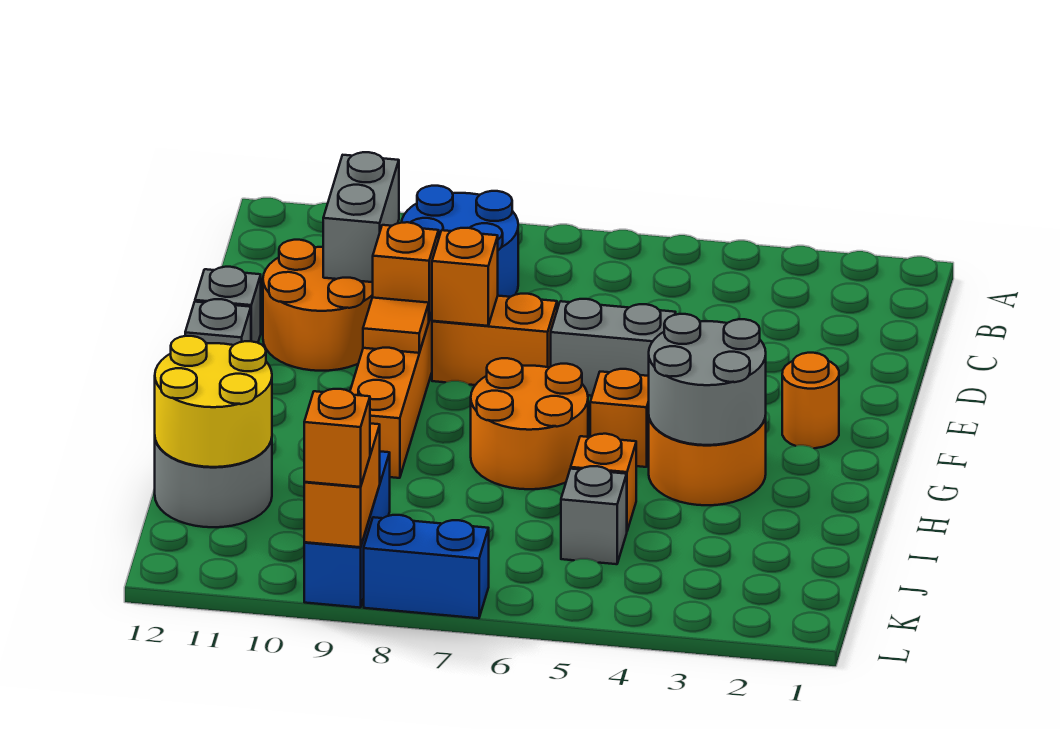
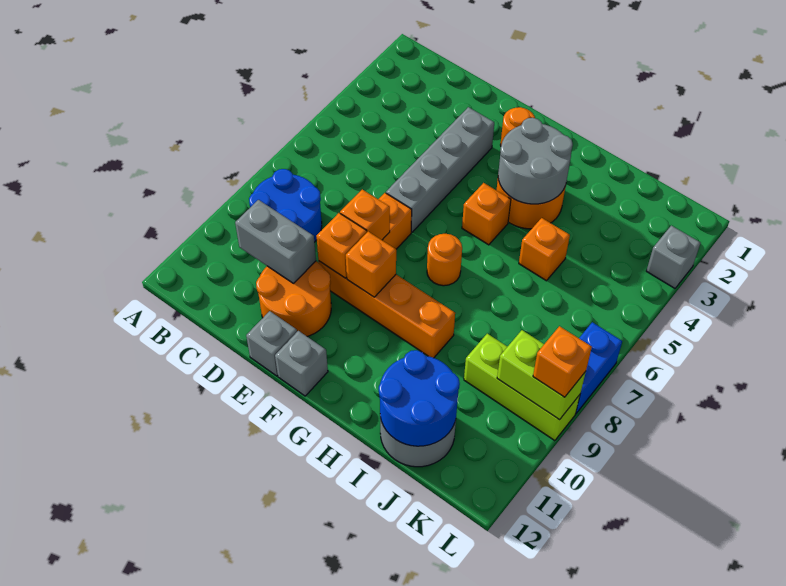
grey brick E5:E6 level 1 -> grey brick E3:E6 level 1
orange tile F9 level 2 -> orange brick F9 level 2
orange round brick G6:H7 level 1 -> orange round brick G7 level 1
yellow round brick I11:J12 level 2 -> blue round brick I11:J12 level 2
grey brick J5 level 1 -> grey brick L3 level 1
blue brick J9:L9 level 1 -> lime brick J9:L9 level 1
orange brick K9:L9 level 2 -> lime brick K9:L9 level 2

